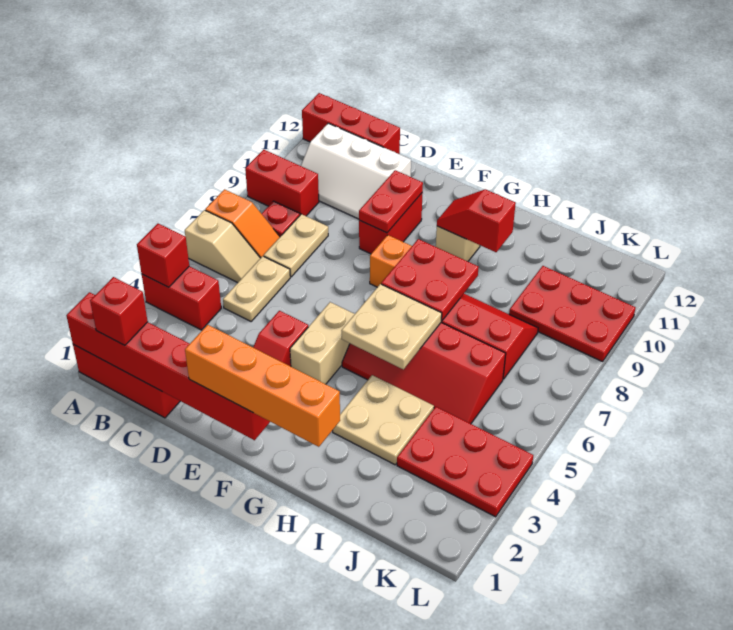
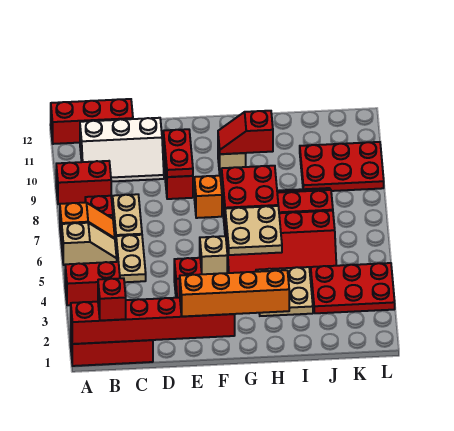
red brick A4 level 2 -> none
tan brick F4:F5 level 1 -> tan brick F5 level 1

